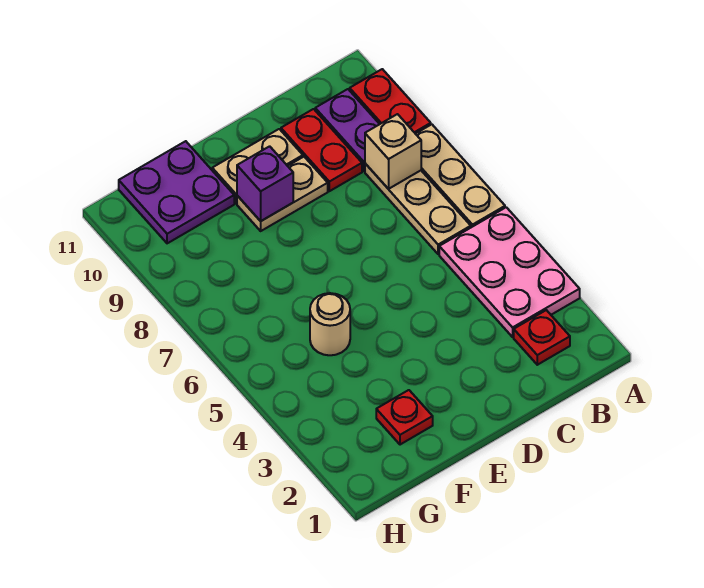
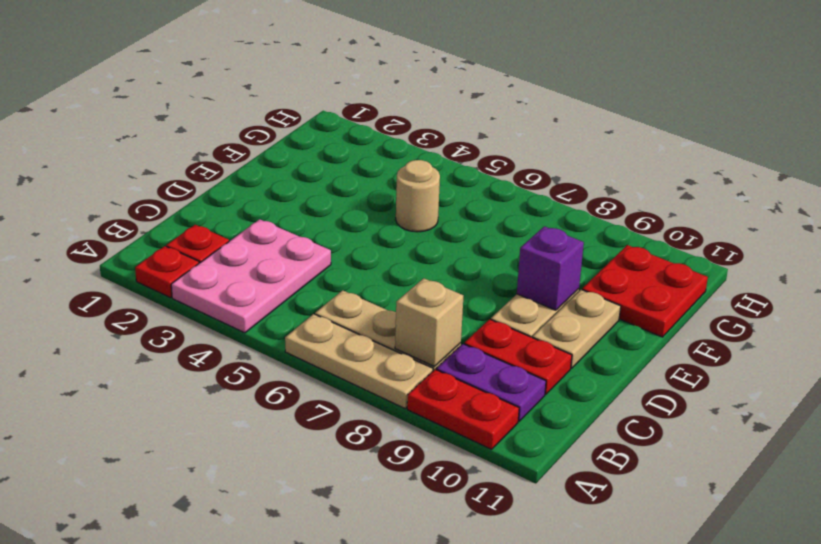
pink plate A3:B5 level 1 -> pink plate A3:C4 level 1
red plate F2 level 1 -> red plate A2 level 1
purple plate F10:G11 level 1 -> red plate F10:G11 level 1

